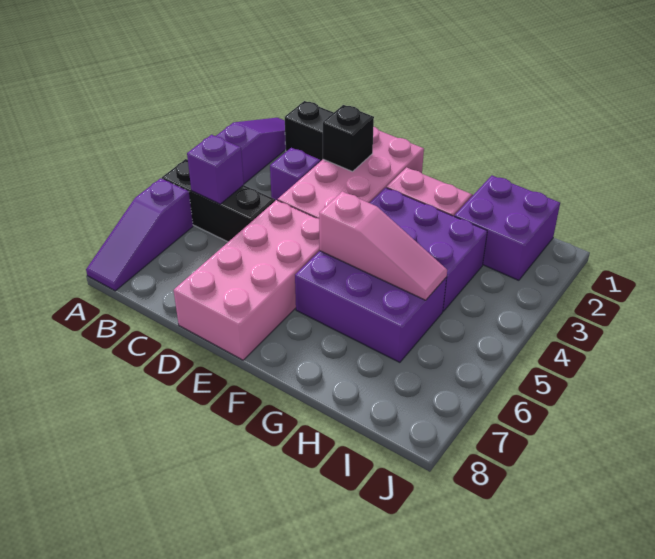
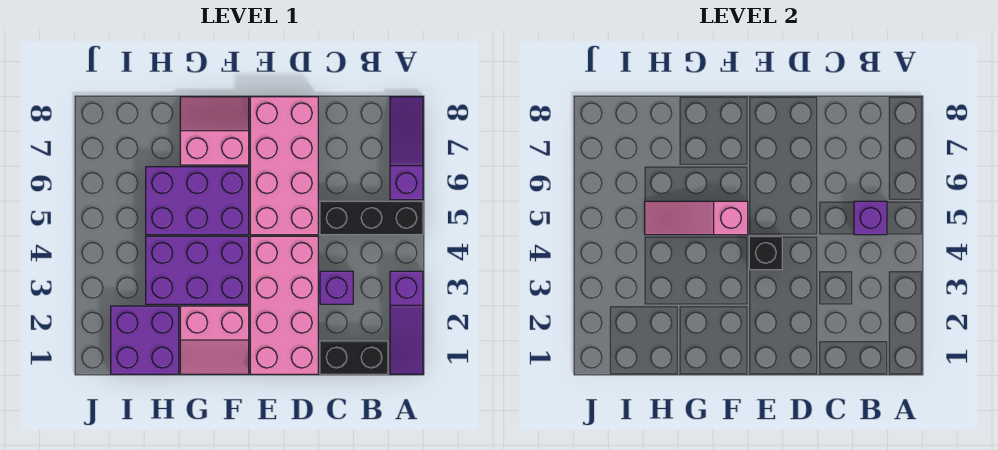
black brick D2 level 2 -> black brick E4 level 2
none -> pink slope F7:G8 level 1 top 7

